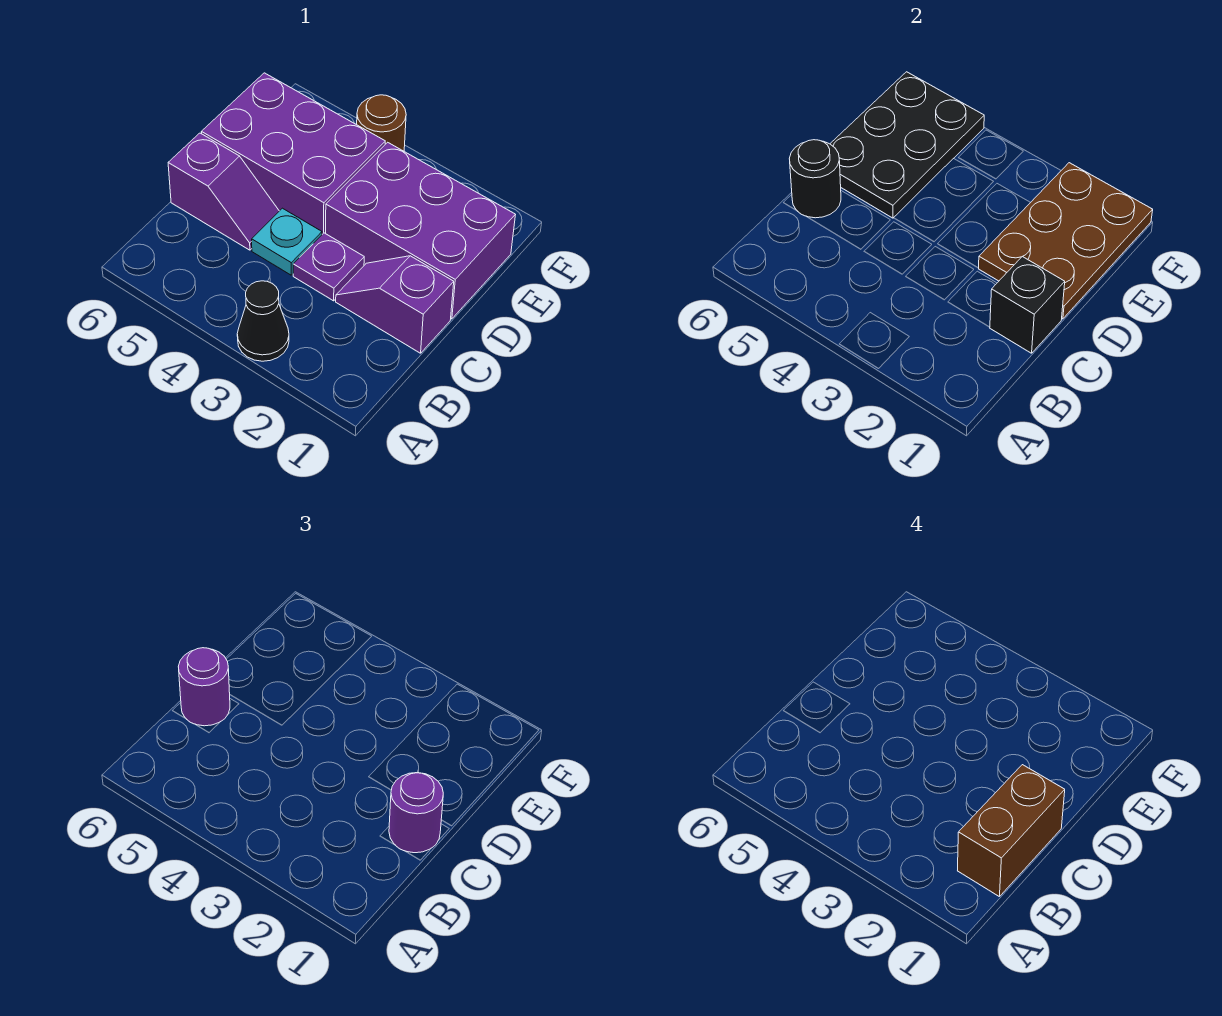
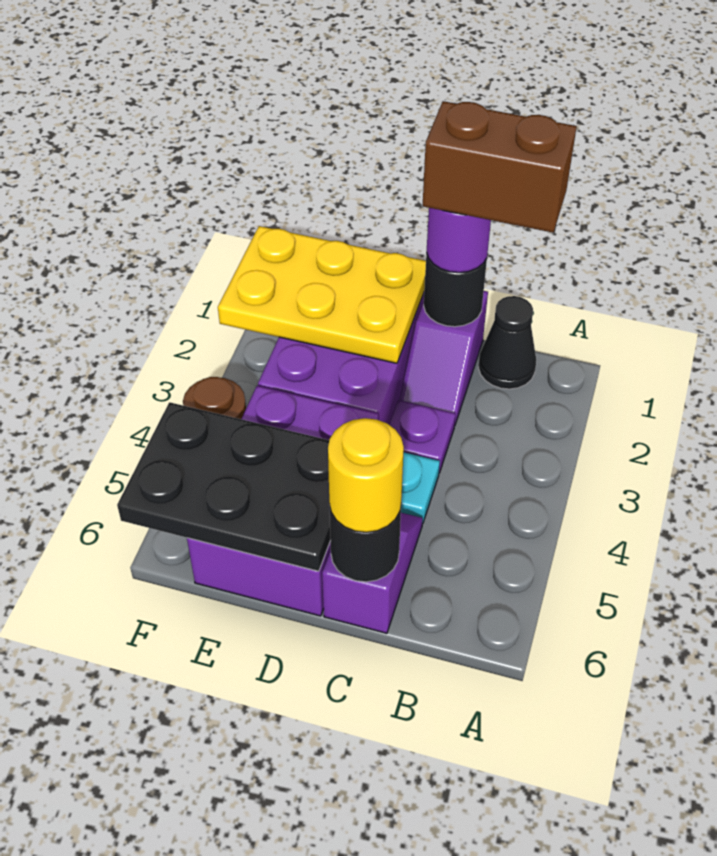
black cone A3 level 1 -> black cone B1 level 1
black brick C1 level 2 -> black round brick C1 level 2
purple round brick C6 level 3 -> yellow round brick C6 level 3
brown plate D1:F2 level 2 -> yellow plate D1:F2 level 2

